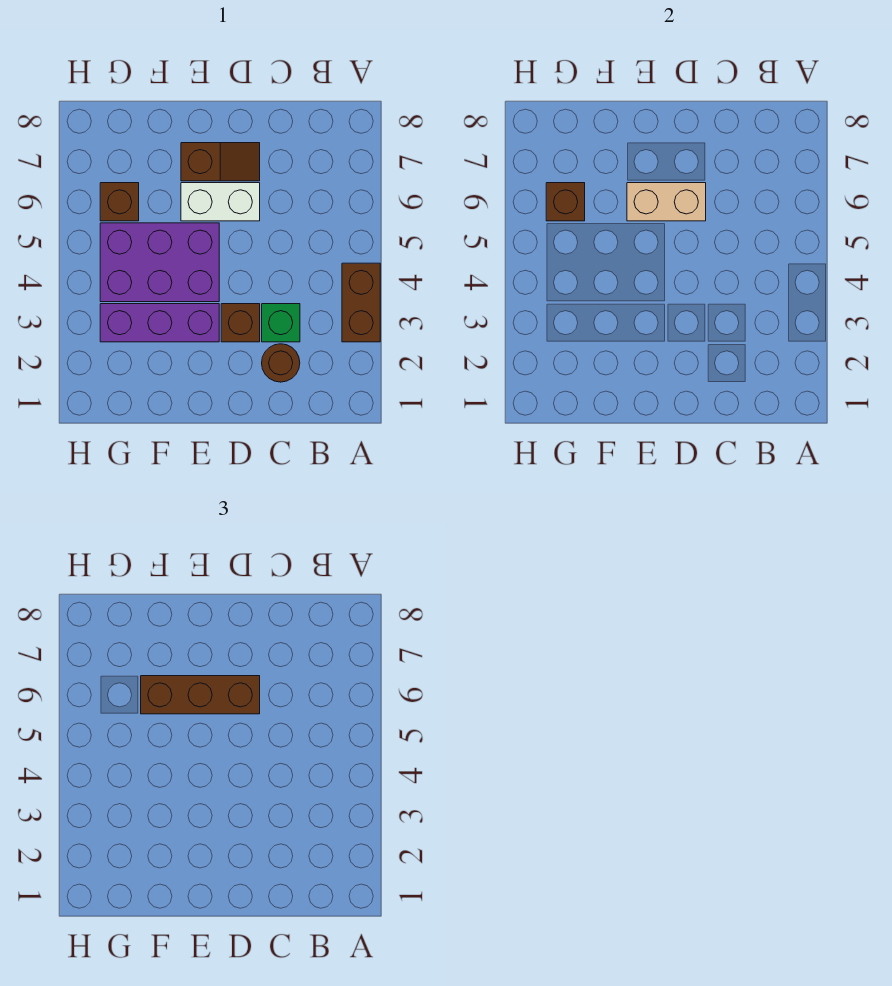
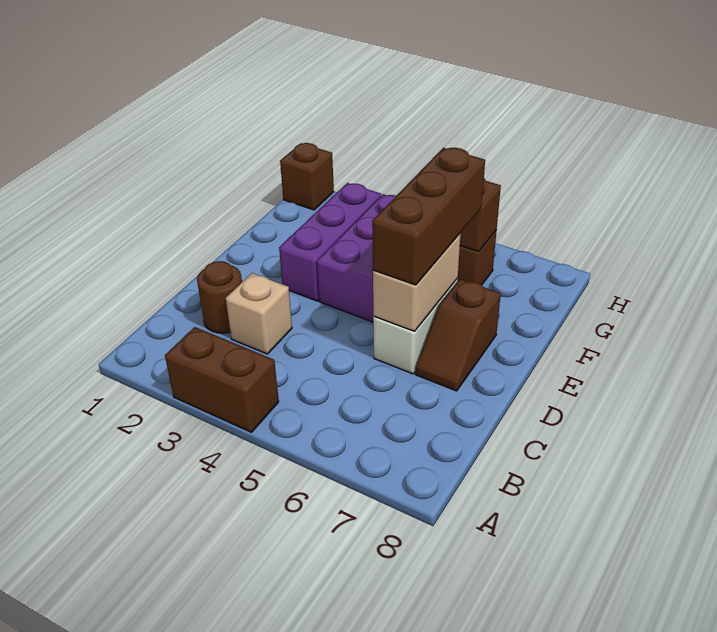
green brick C3 level 1 -> tan brick C3 level 1
brown brick D3 level 1 -> brown brick H1 level 1

